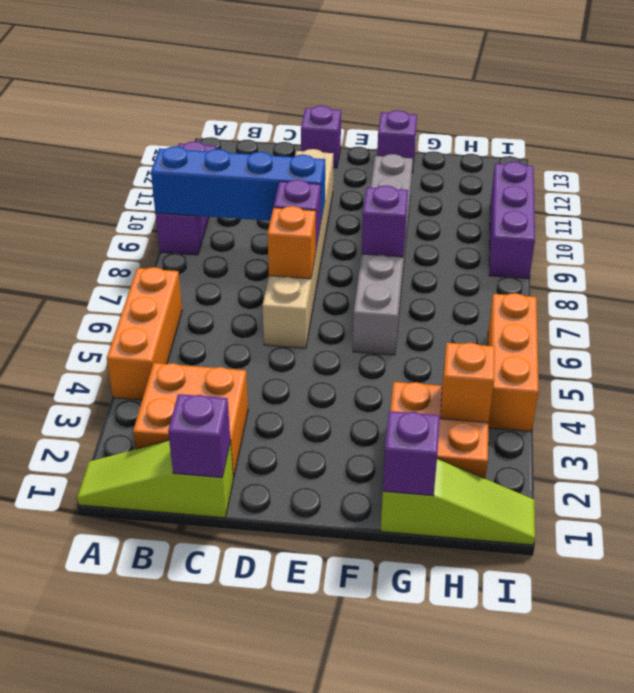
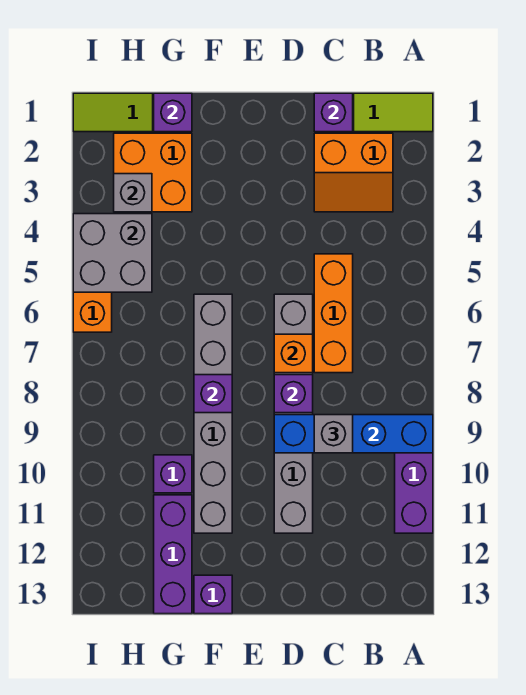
orange brick A4:A6 level 1 -> orange brick C5:C7 level 1
orange brick B2:C3 level 1 -> orange slope B2:C3 level 1 top 2
none -> grey brick C9 level 3
tan brick D6:D11 level 1 -> grey brick D6:D11 level 1
purple brick D13 level 1 -> purple brick G10 level 1
orange brick H3 level 2 -> grey brick H3 level 2
none -> grey brick H4:I5 level 2
purple brick I9:I11 level 1 -> purple brick G11:G13 level 1

